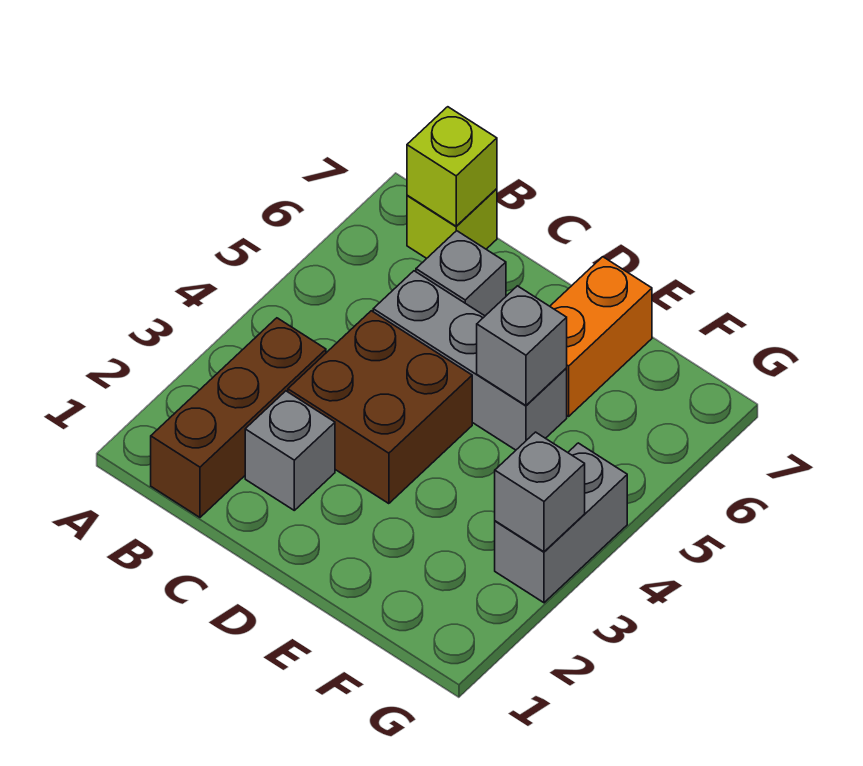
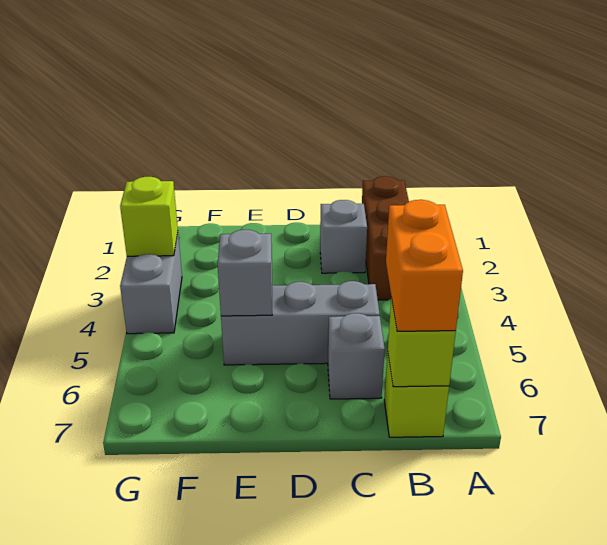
brown brick C3:D4 level 1 -> none
orange brick E6:E7 level 1 -> orange brick B6:B7 level 3
grey brick G3 level 2 -> lime brick G3 level 2

